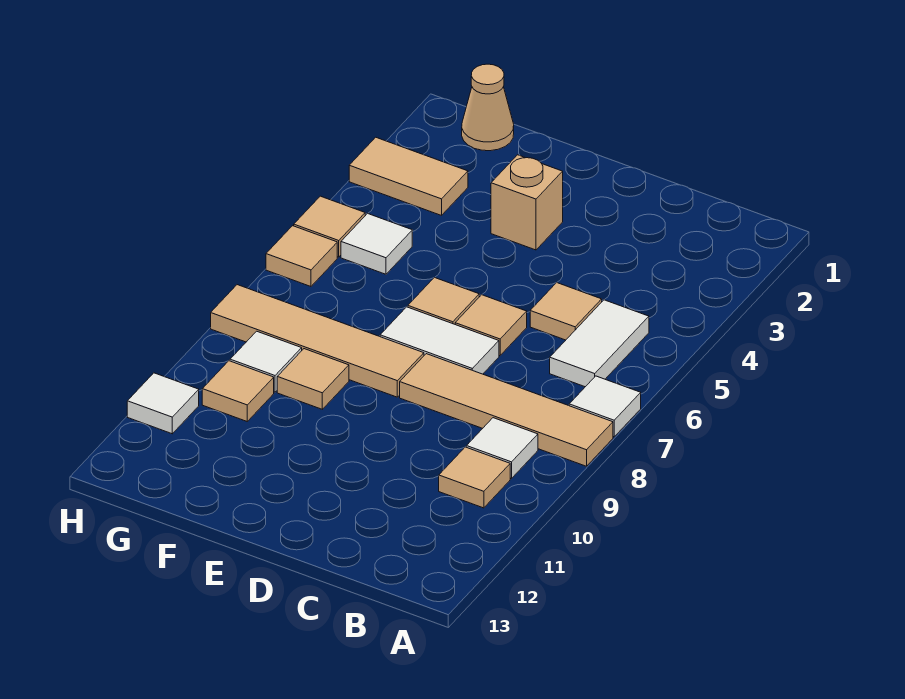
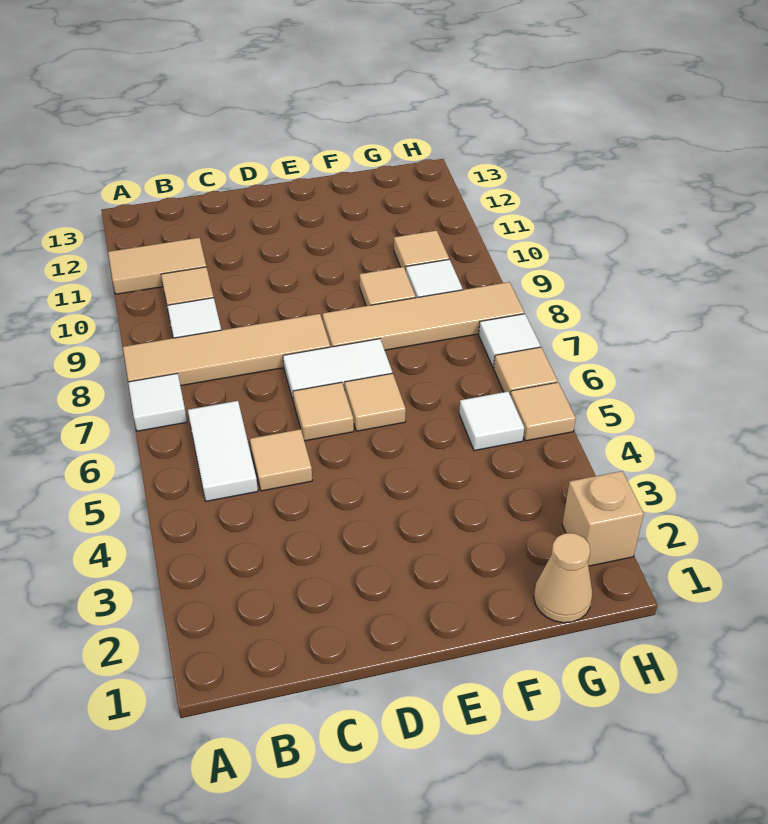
tan brick E3 level 1 -> tan brick H2 level 1
tan tile G3:H3 level 1 -> tan tile A11:B11 level 1
white tile H11 level 1 -> white tile H7 level 1

